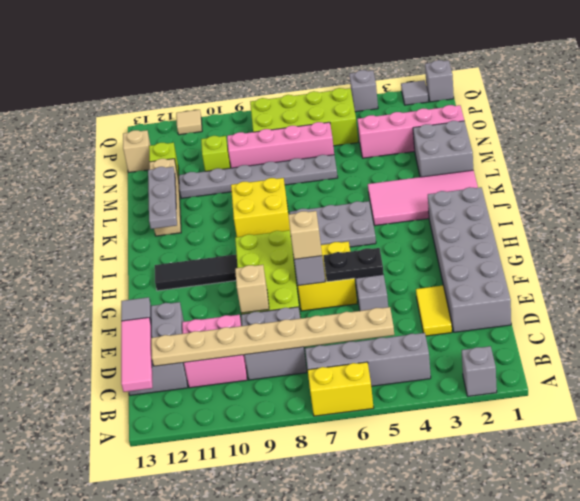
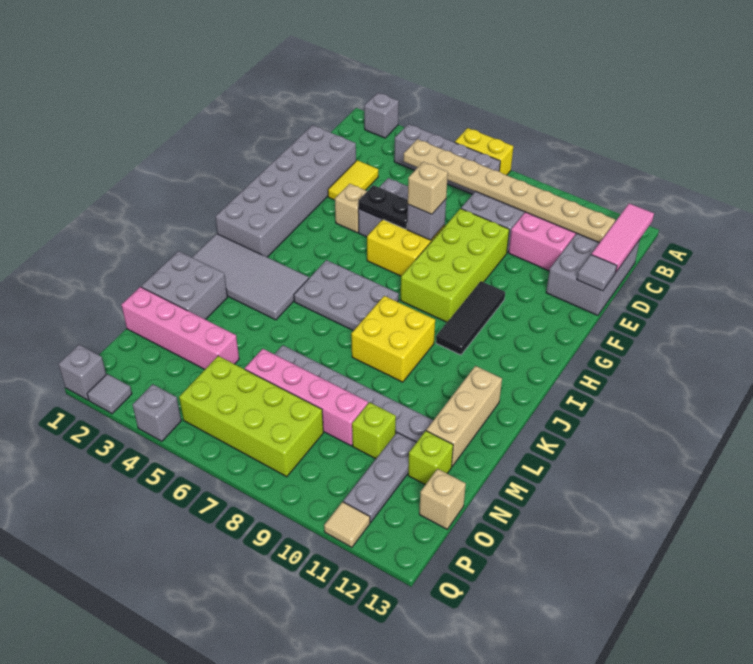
tan brick E9 level 2 -> tan brick F4 level 1
black tile H10:H12 level 1 -> black tile G10:I10 level 1
pink tile J1:K4 level 1 -> grey tile J1:K4 level 1
grey plate J12:L12 level 2 -> grey plate N11:P11 level 1

